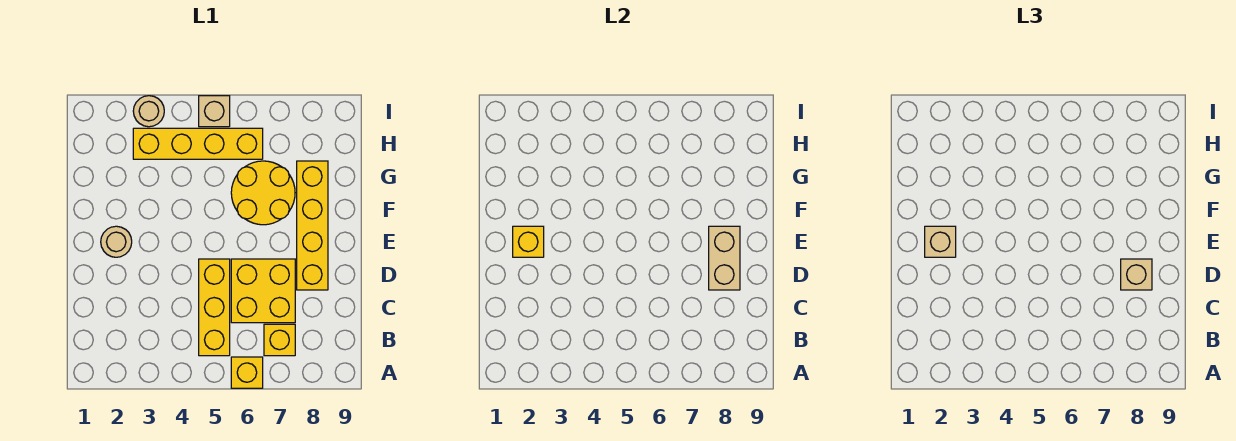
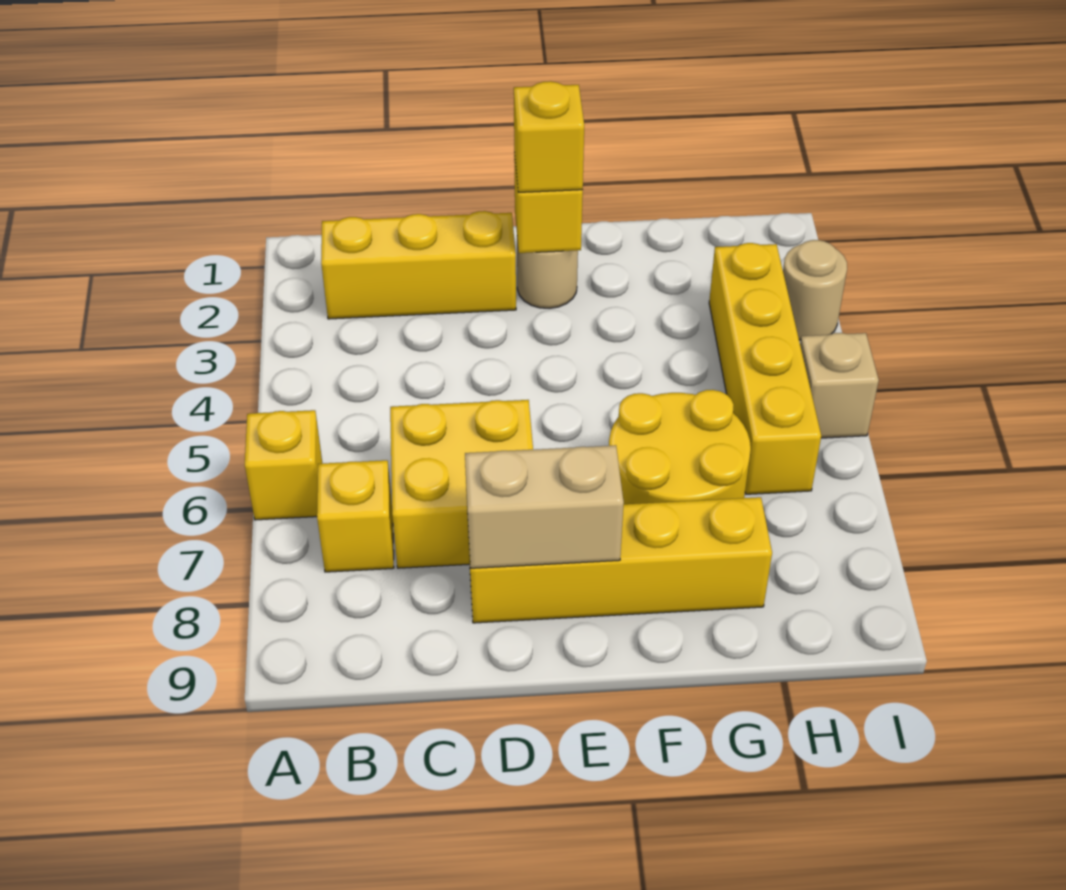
yellow brick B5:D5 level 1 -> yellow brick B2:D2 level 1
tan brick D8 level 3 -> none
tan brick E2 level 3 -> yellow brick E2 level 3

